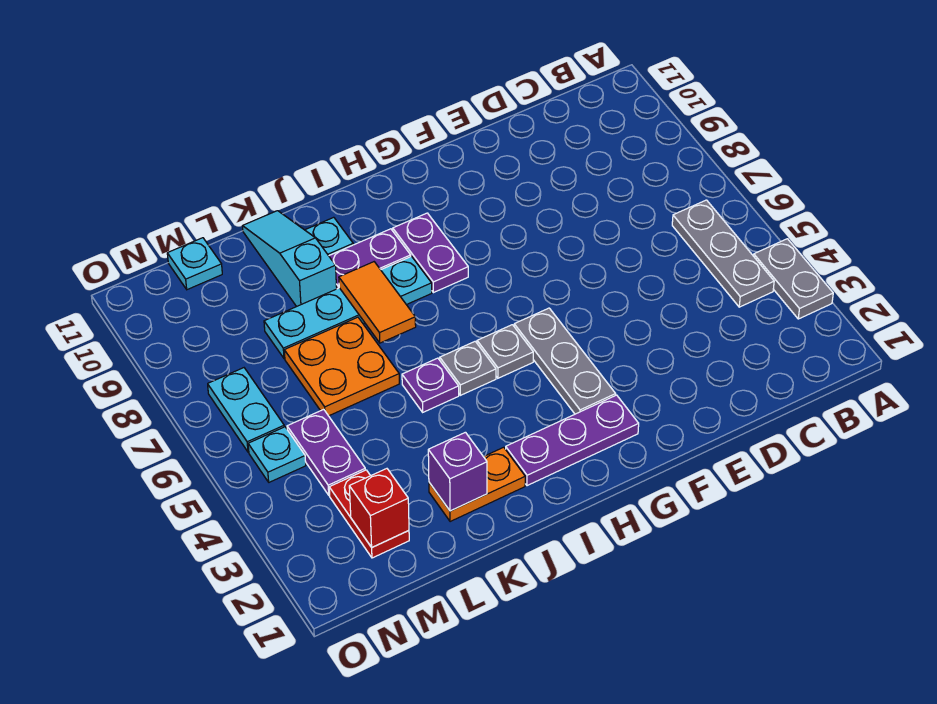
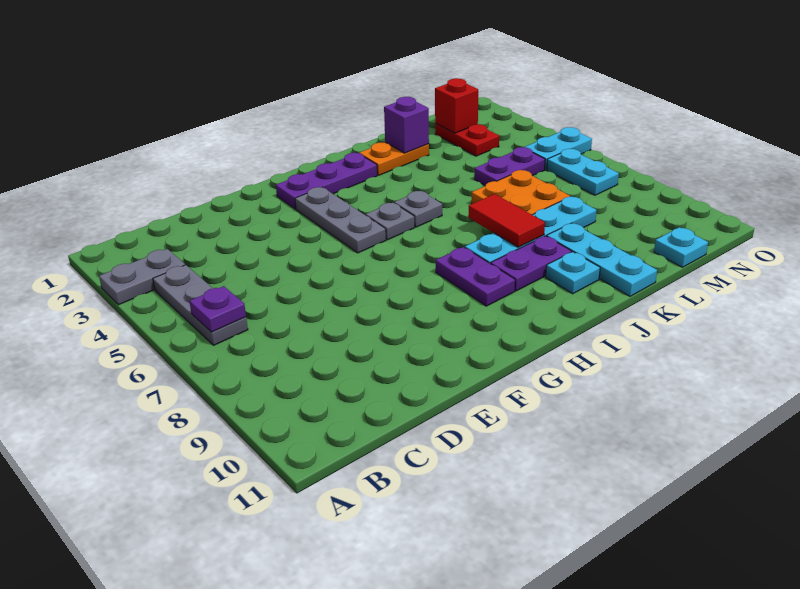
grey plate A3:A4 level 1 -> grey plate A3:B3 level 1
purple plate J5 level 1 -> purple plate B6 level 2
orange tile J7:J8 level 2 -> red tile J7:J8 level 2
cyan slope K9:K11 level 1 top 9 -> cyan plate K9:K11 level 1
purple plate M4:M5 level 1 -> purple plate L5:M5 level 1
cyan plate N5 level 1 -> cyan plate N5:O5 level 1

